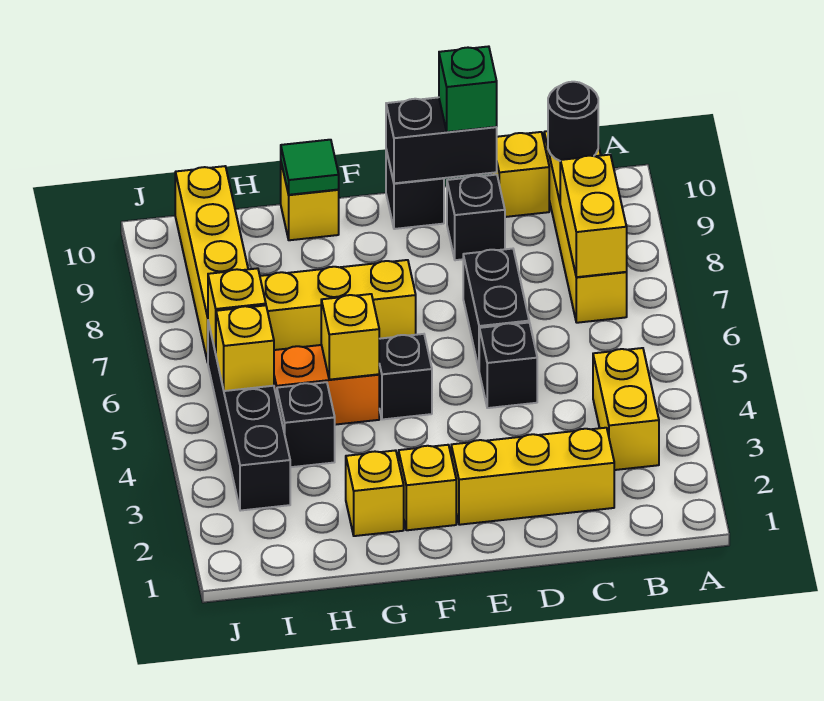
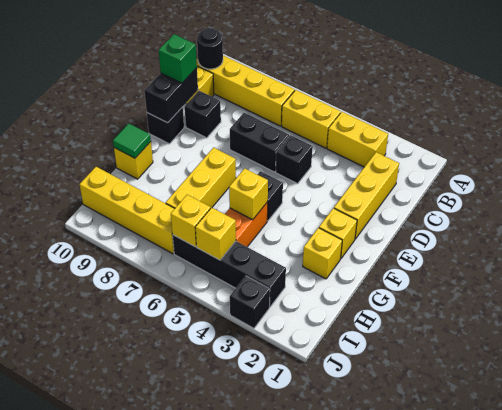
yellow brick B7:B8 level 2 -> yellow brick B5:B6 level 1
black brick H4 level 1 -> black brick J3 level 1

